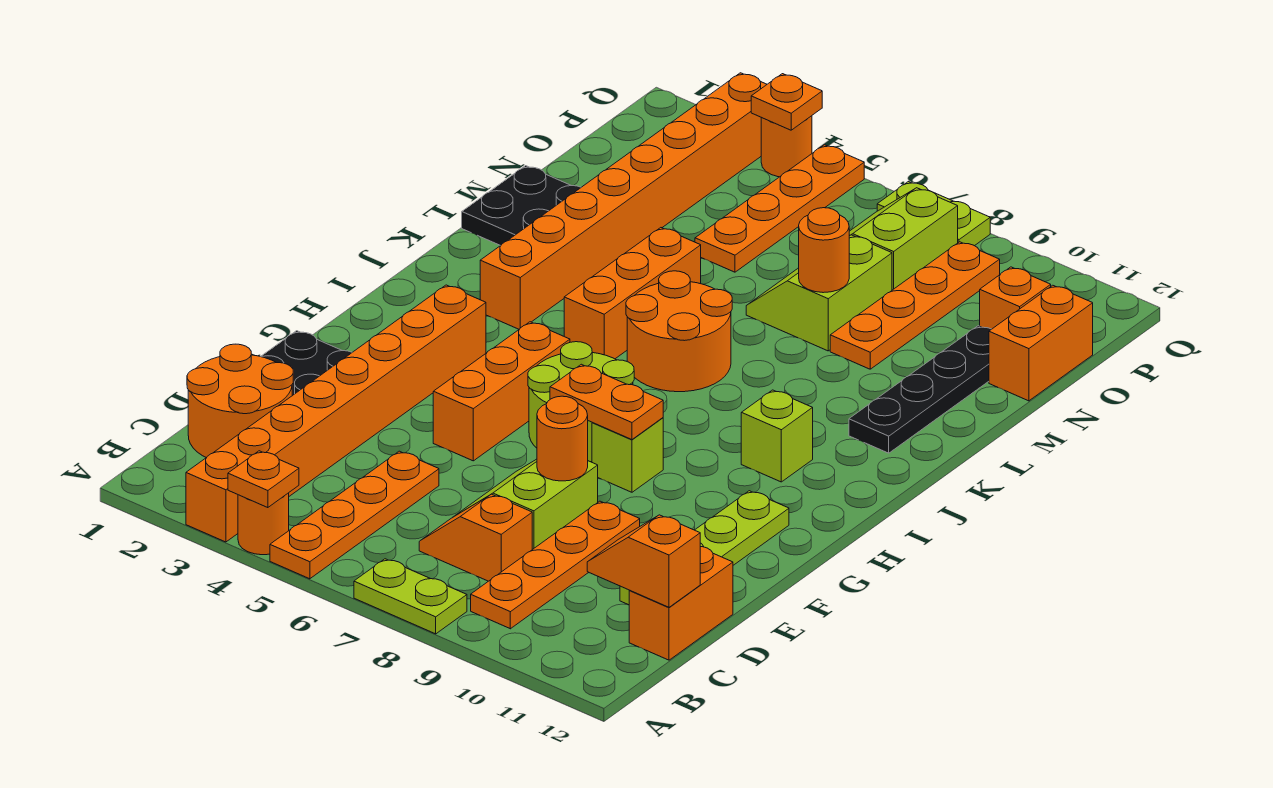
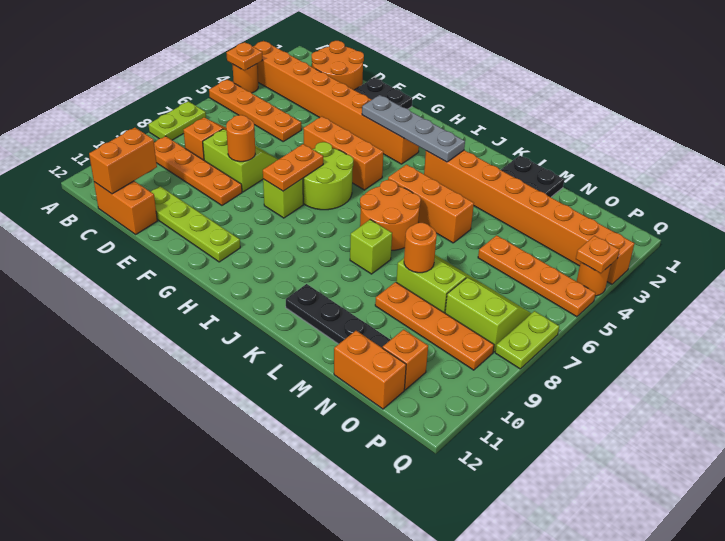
orange slope C11:C12 level 2 top 12 -> orange brick C11:C12 level 2
none -> grey plate G3:J3 level 2
lime brick I10 level 1 -> lime brick K8 level 1

